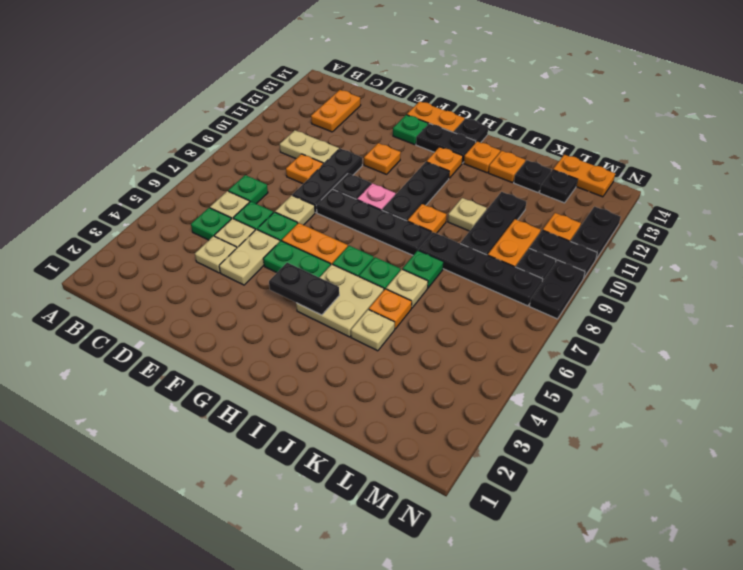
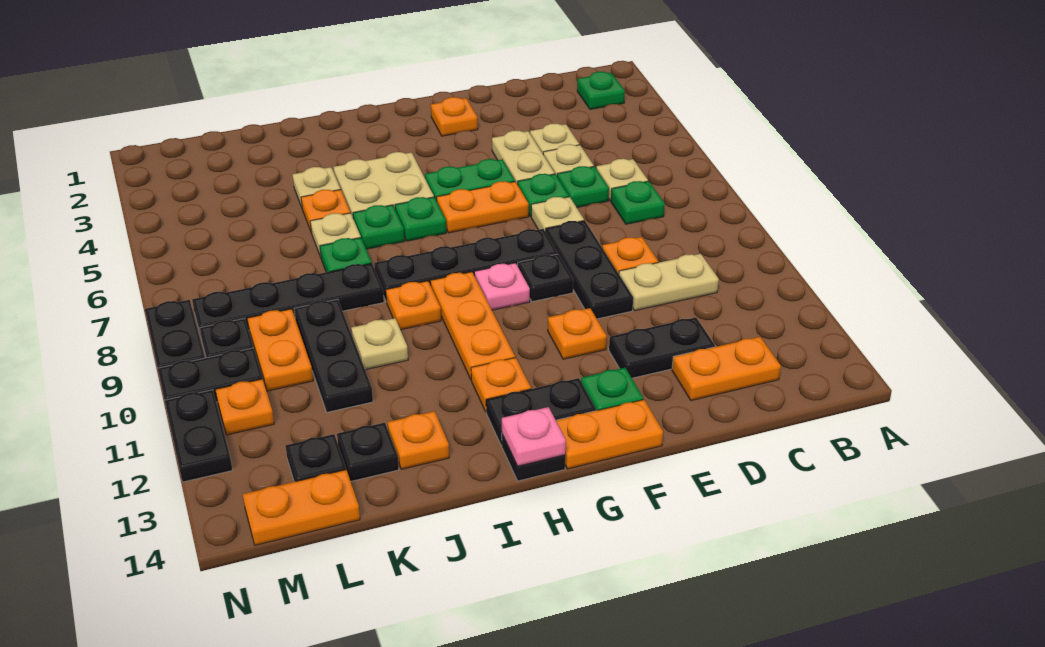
green plate C5 level 1 -> green plate B2 level 1
orange plate C12:C13 level 1 -> orange plate C13:D13 level 1
black plate G4:H4 level 2 -> black plate D12:E12 level 1
black plate H9:H11 level 1 -> orange plate H9:H11 level 1
none -> pink plate H14 level 2
orange plate I13 level 1 -> orange plate F2 level 1

